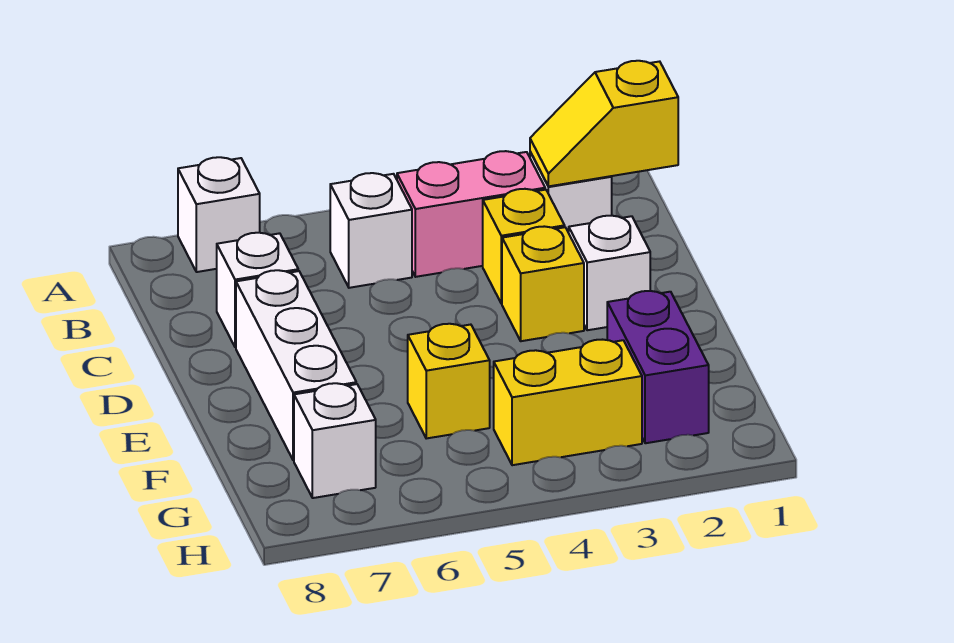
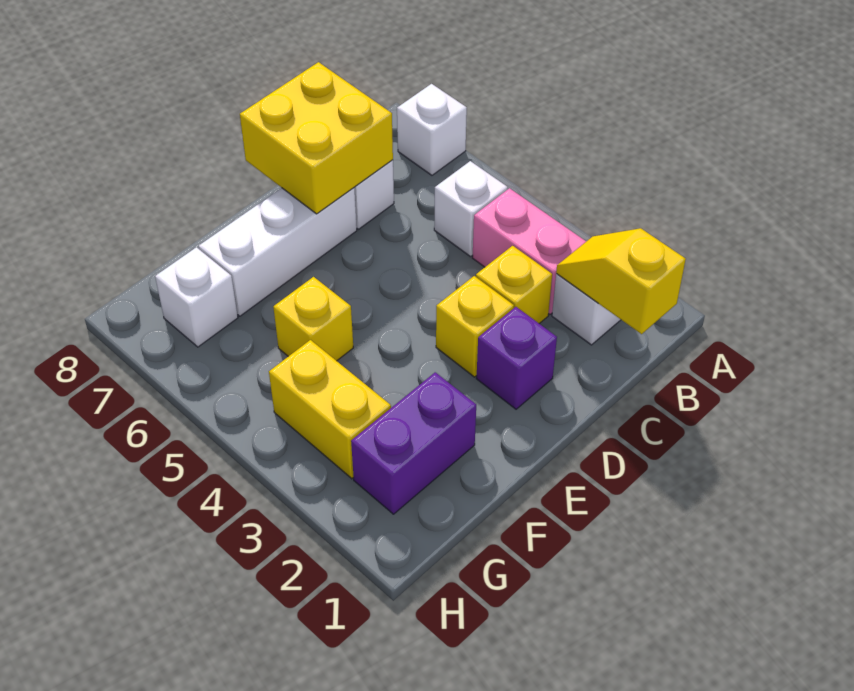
none -> yellow brick C7:D8 level 2
white brick D2 level 1 -> purple brick D2 level 1

